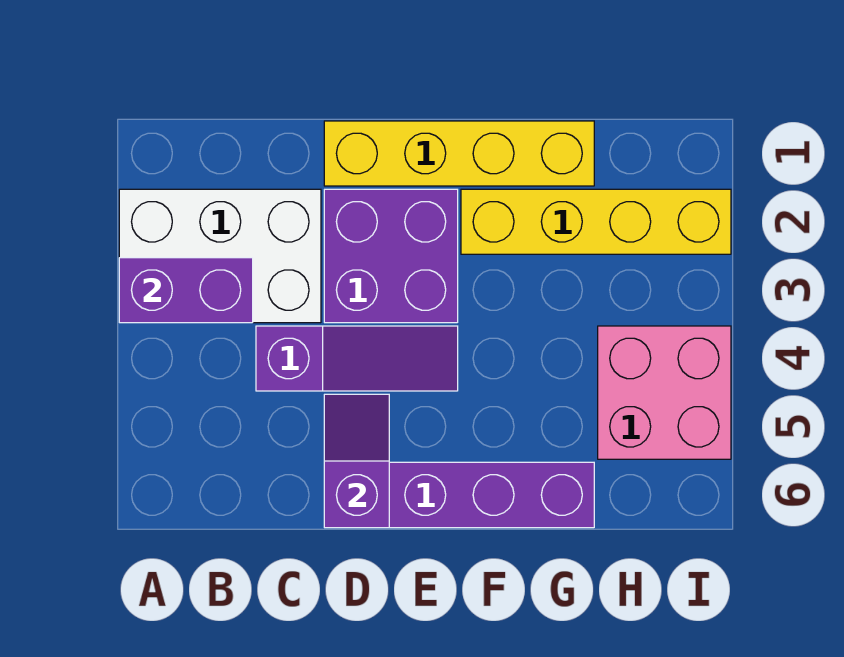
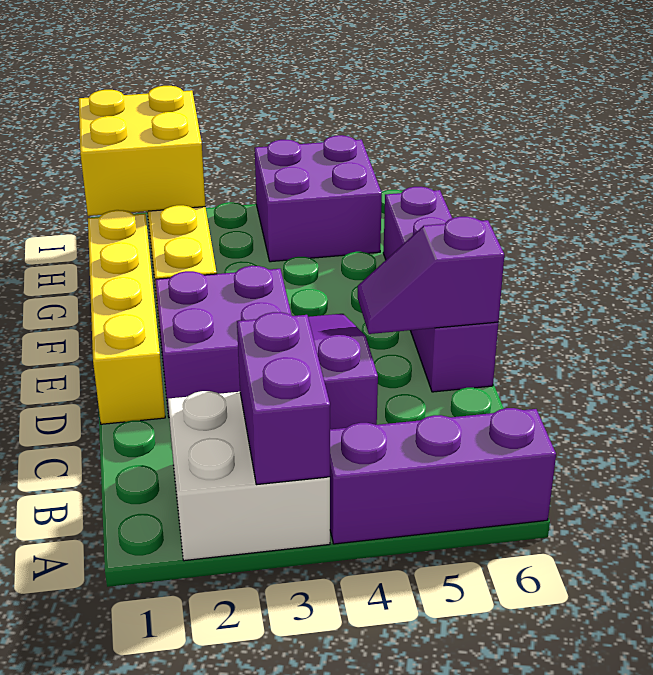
white brick A2:C3 level 1 -> white brick A2:B3 level 1
none -> purple brick A4:A6 level 1
none -> yellow brick H1:I2 level 2
pink brick H4:I5 level 1 -> purple brick H4:I5 level 1

